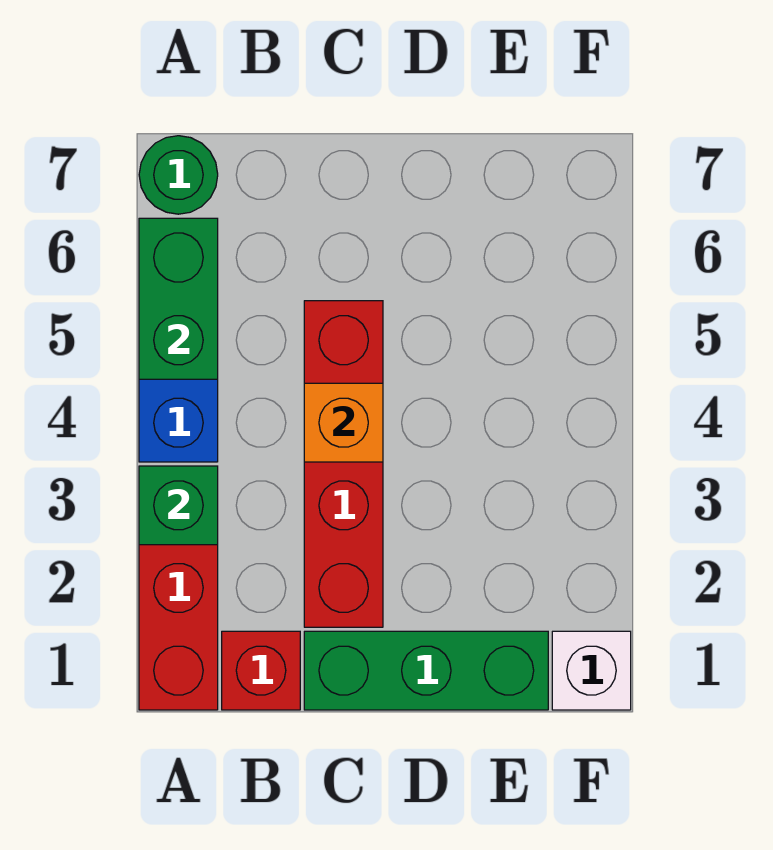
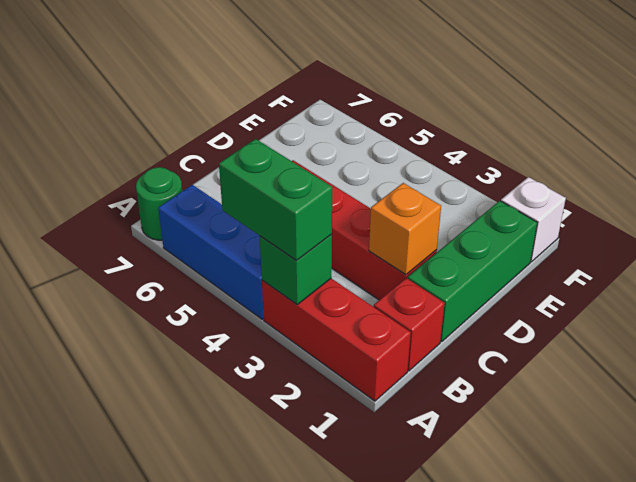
green brick A5:A6 level 2 -> green brick A3:A4 level 3
orange brick C4 level 2 -> orange brick C2 level 2

